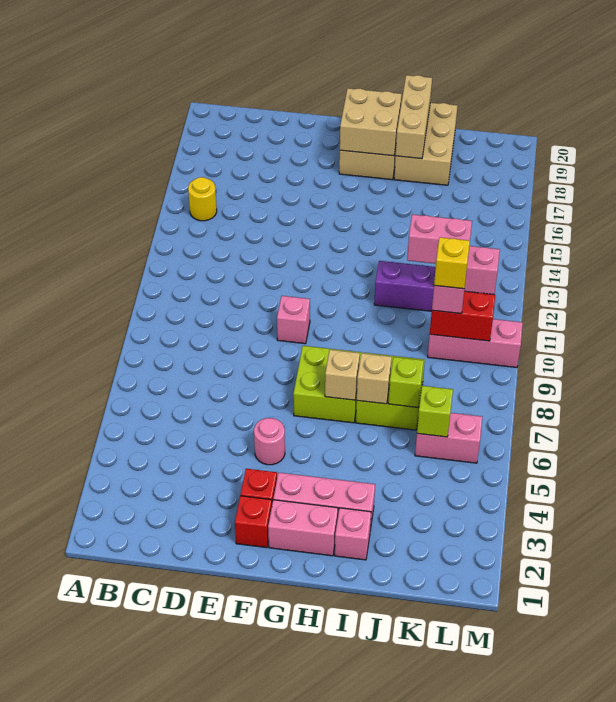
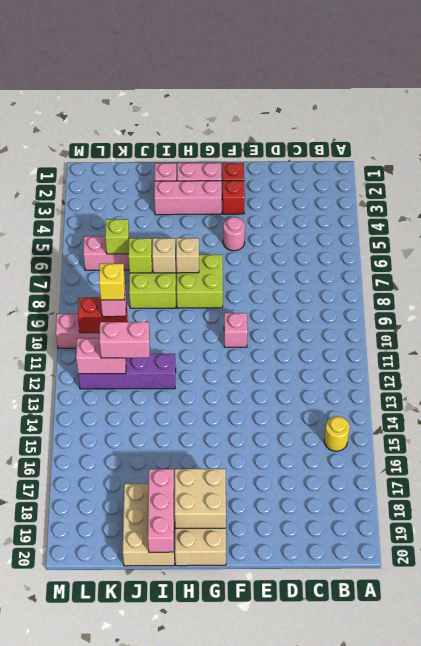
tan brick I18:I20 level 2 -> pink brick I18:I20 level 2

